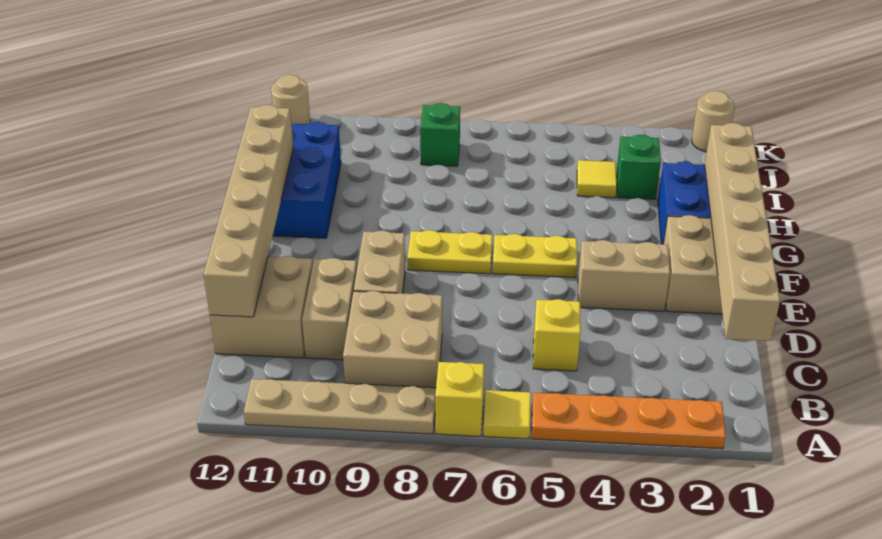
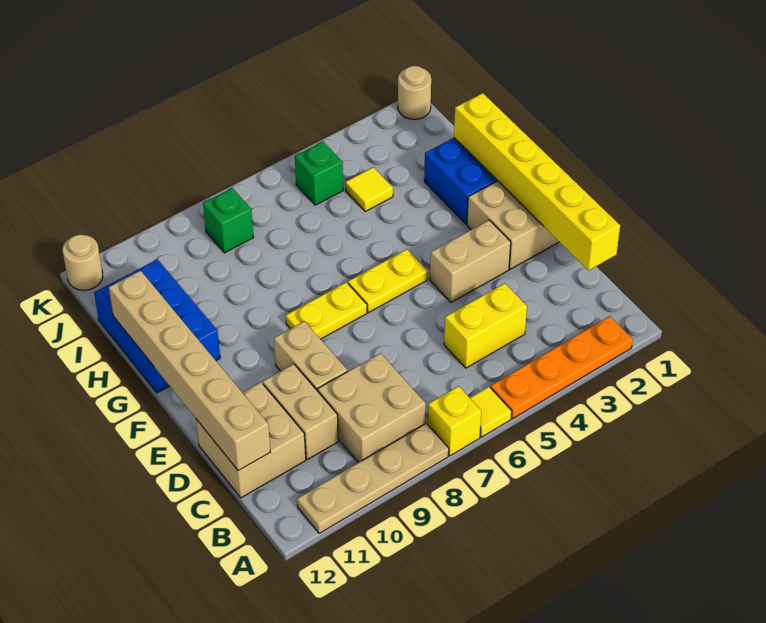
tan brick C1:H1 level 2 -> yellow brick C1:H1 level 2
yellow brick C5 level 1 -> yellow brick C4:C5 level 1
green brick I3 level 1 -> green brick J5 level 1

